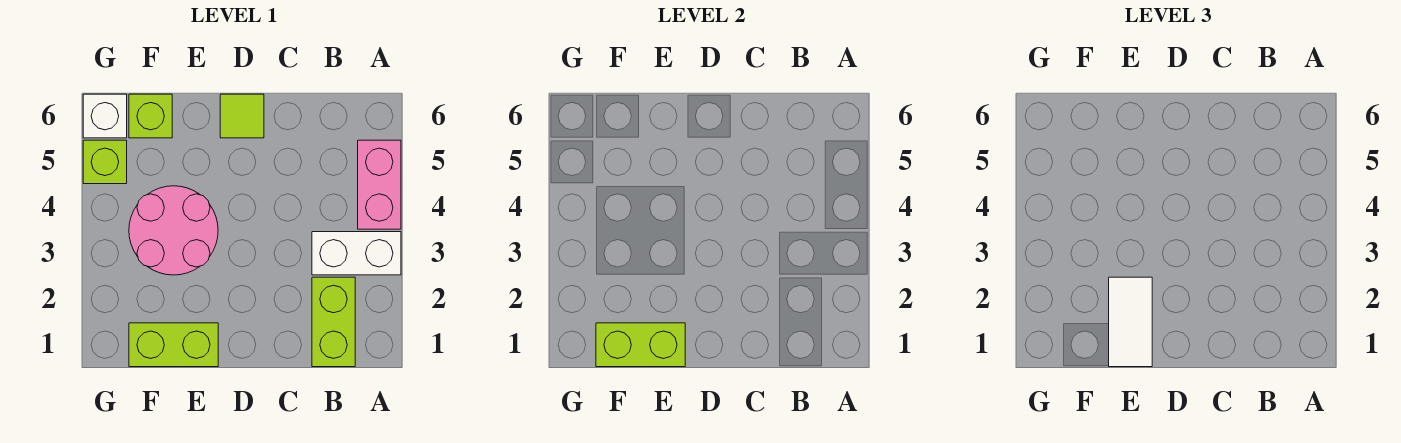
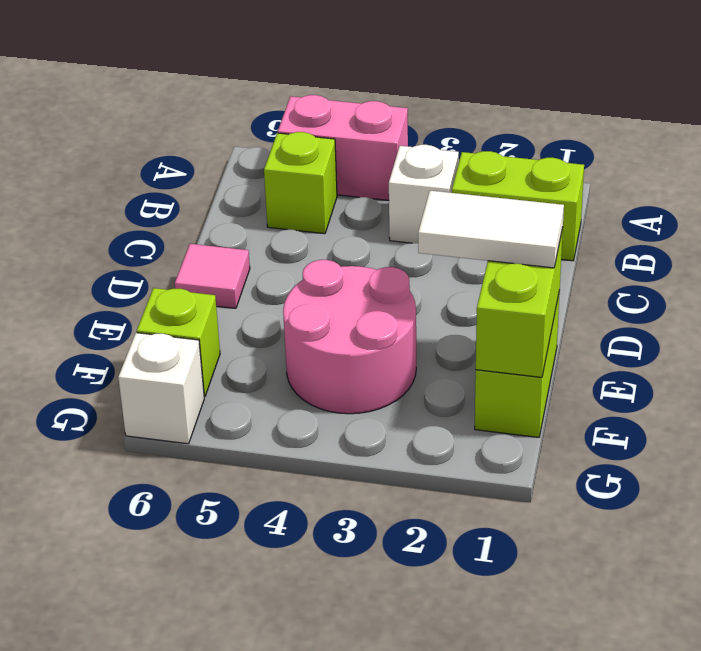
white brick A3:B3 level 1 -> white brick B3 level 1
lime tile D6 level 1 -> pink tile D6 level 1
lime brick G5 level 1 -> lime brick B5 level 1

